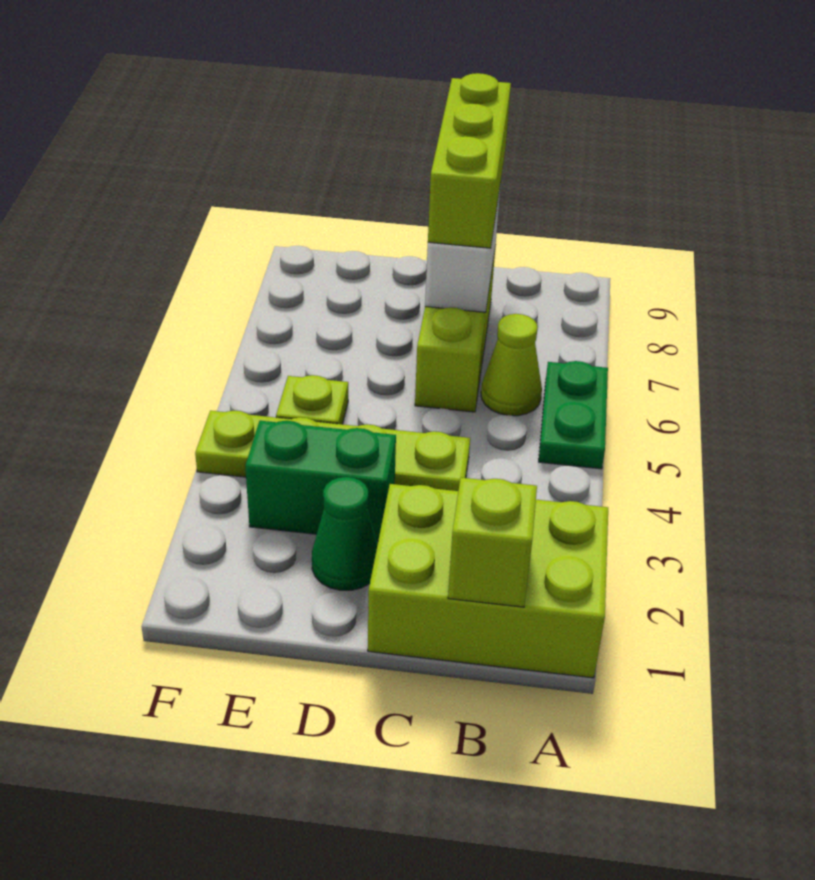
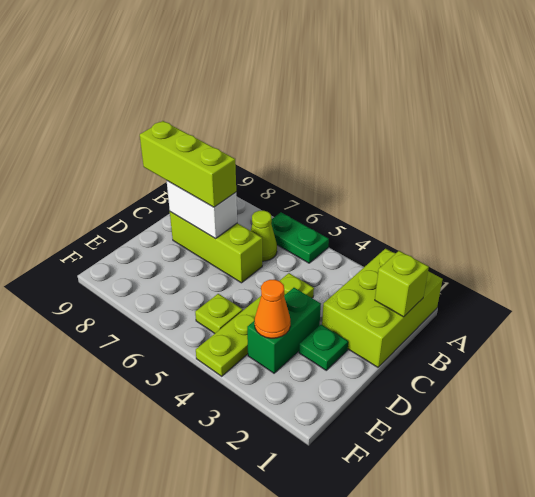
green cone D2 level 1 -> green plate D2 level 1
none -> orange cone E3 level 2

